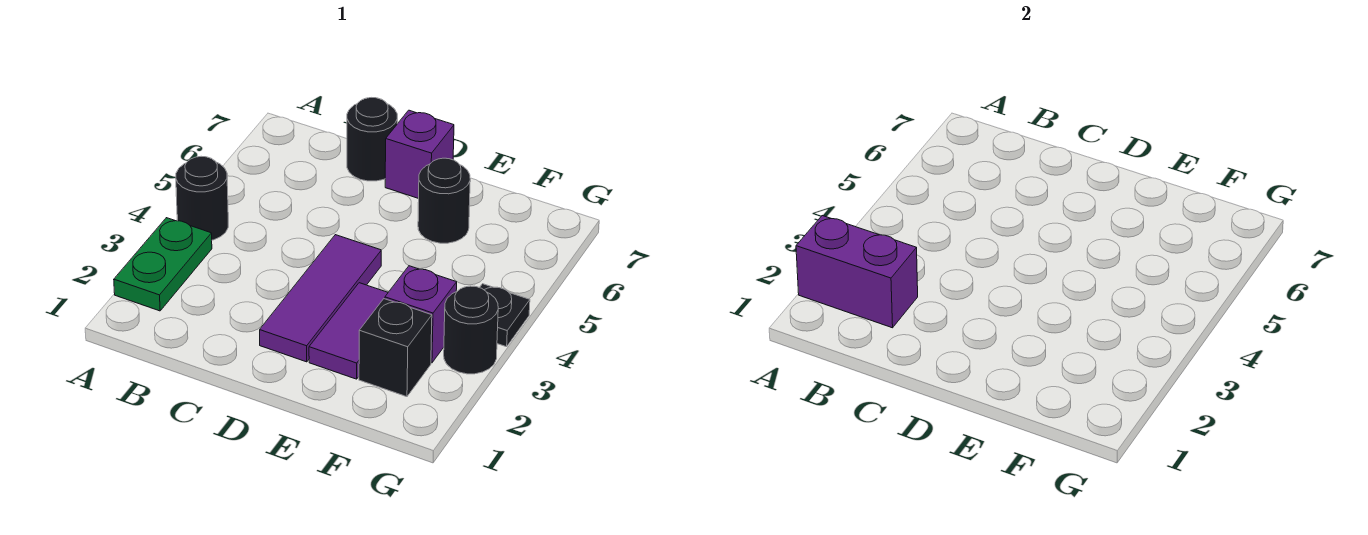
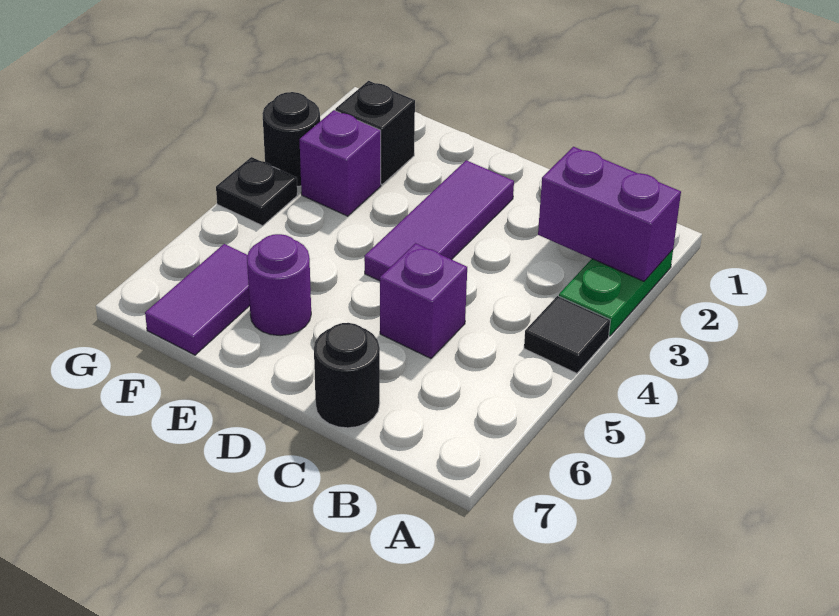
black round brick A4 level 1 -> black tile A4 level 1
purple brick D7 level 1 -> purple brick C5 level 1
purple tile E2:E3 level 1 -> purple tile F6:F7 level 1
black round brick E6 level 1 -> purple round brick E6 level 1

